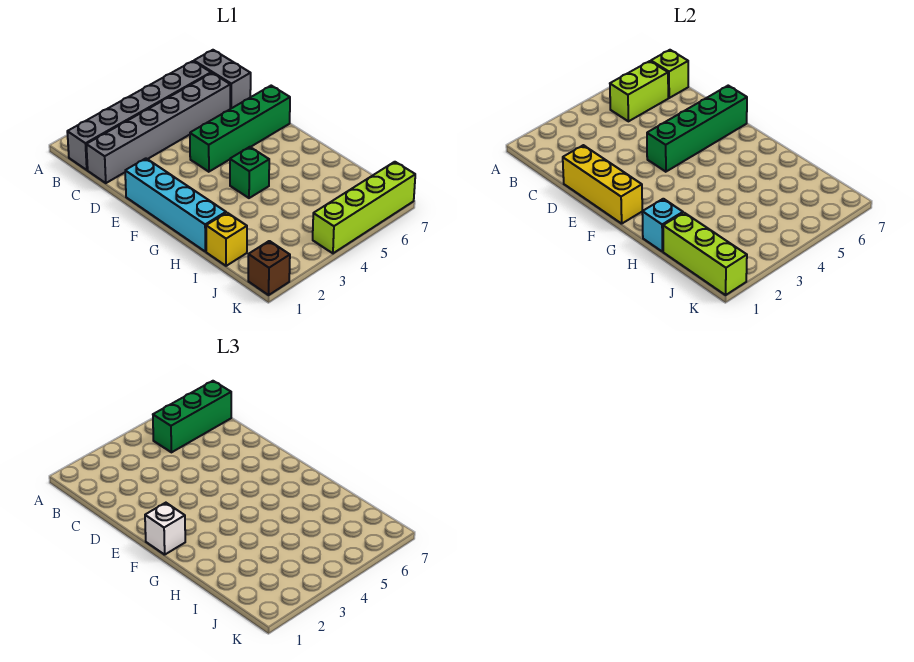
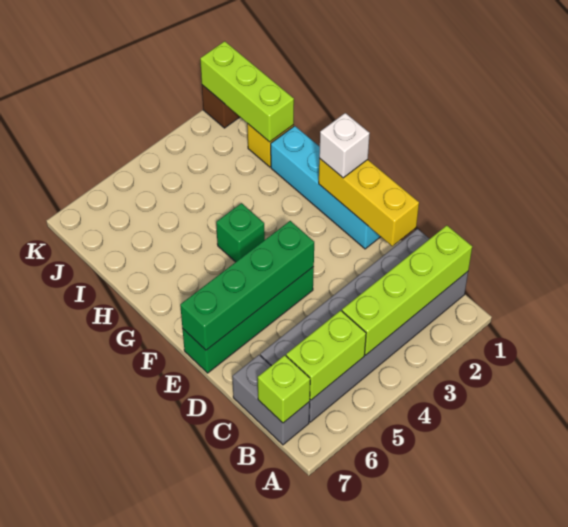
green brick B5:B7 level 3 -> none
cyan brick H1 level 2 -> none
lime brick K4:K7 level 1 -> lime brick B1:B4 level 2

